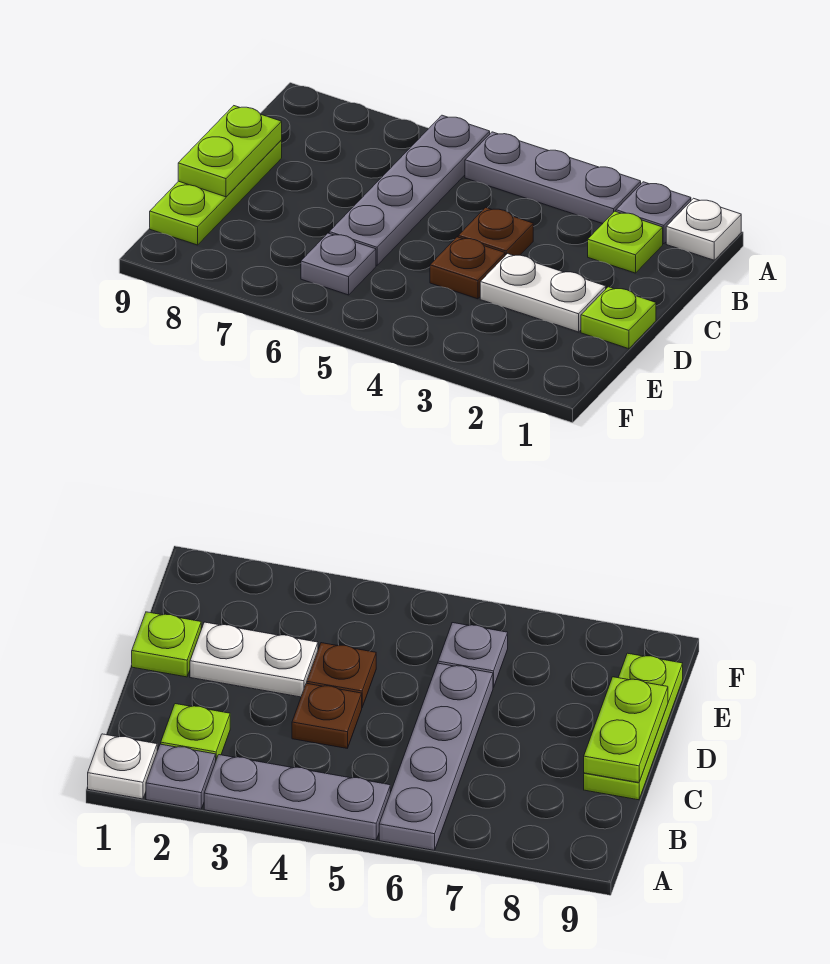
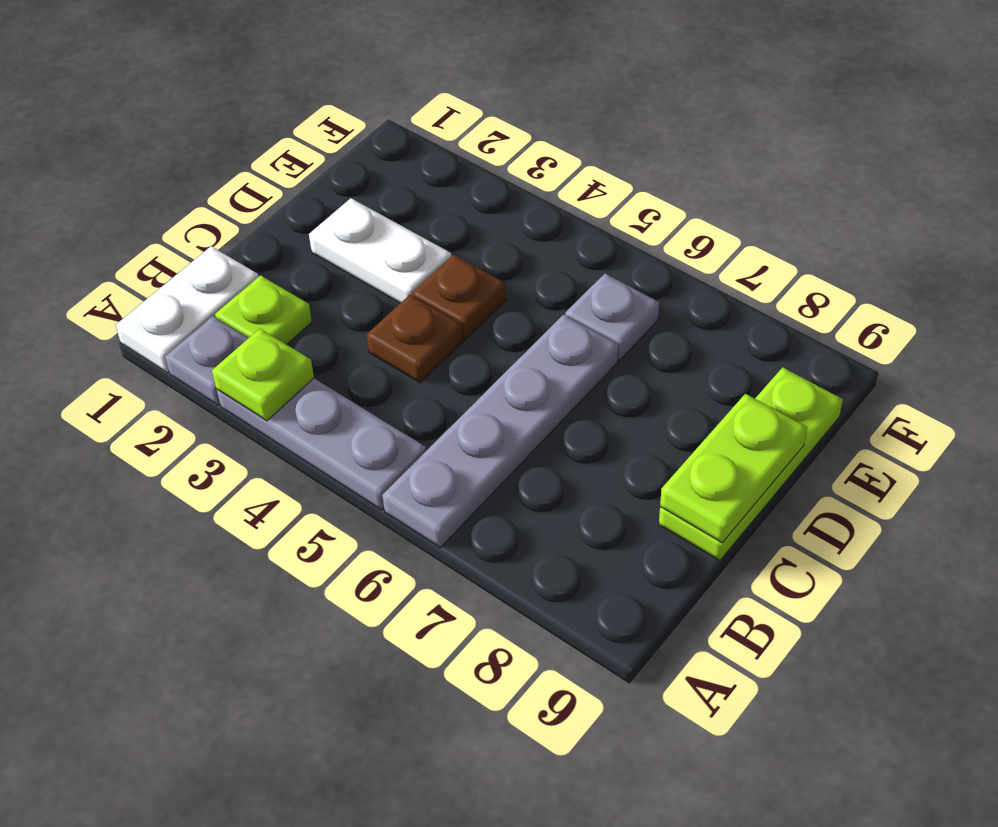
white plate A1 level 1 -> white plate A1:B1 level 1
lime plate D1 level 1 -> lime plate A3 level 2

